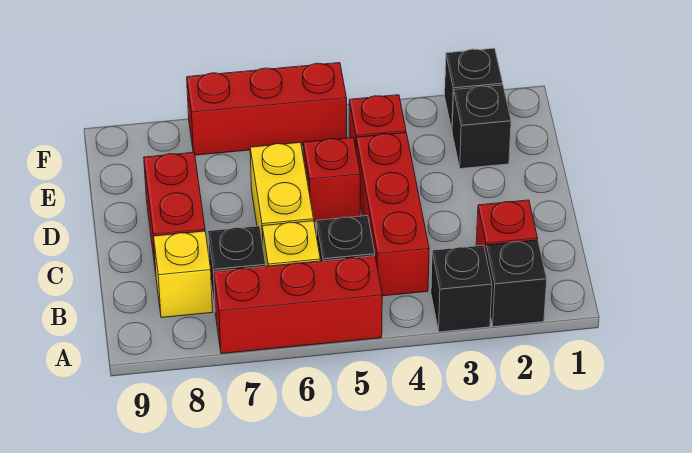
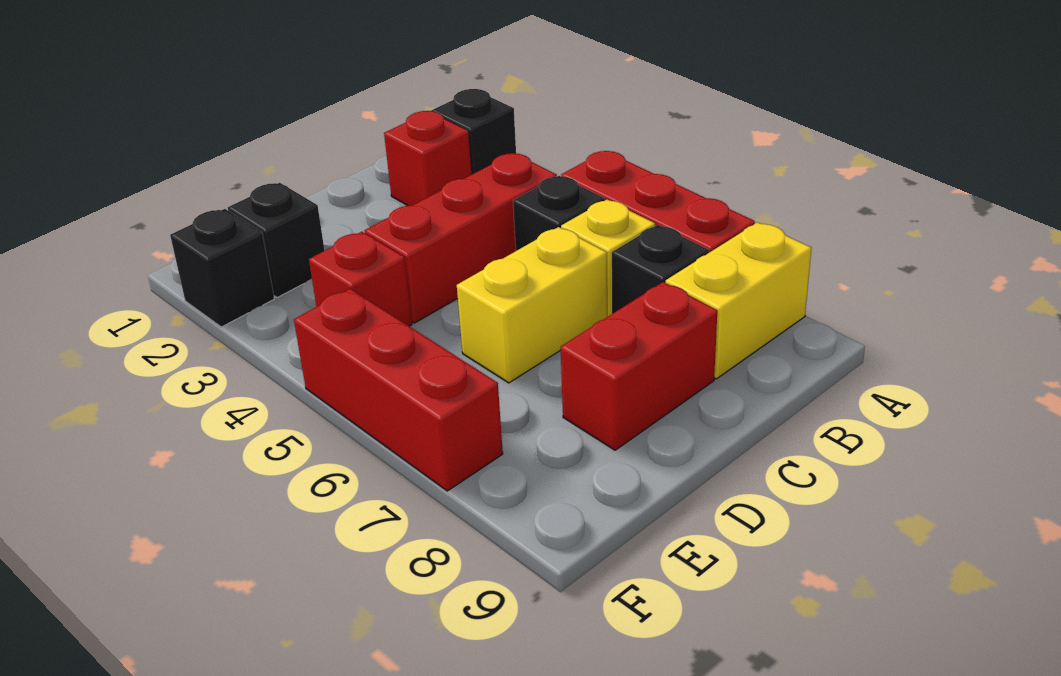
black brick A3 level 1 -> none
yellow brick B8 level 1 -> yellow brick A8:B8 level 1
red brick D5 level 1 -> none

